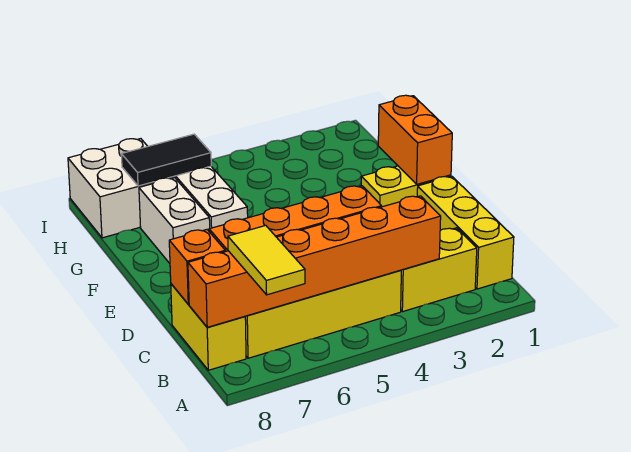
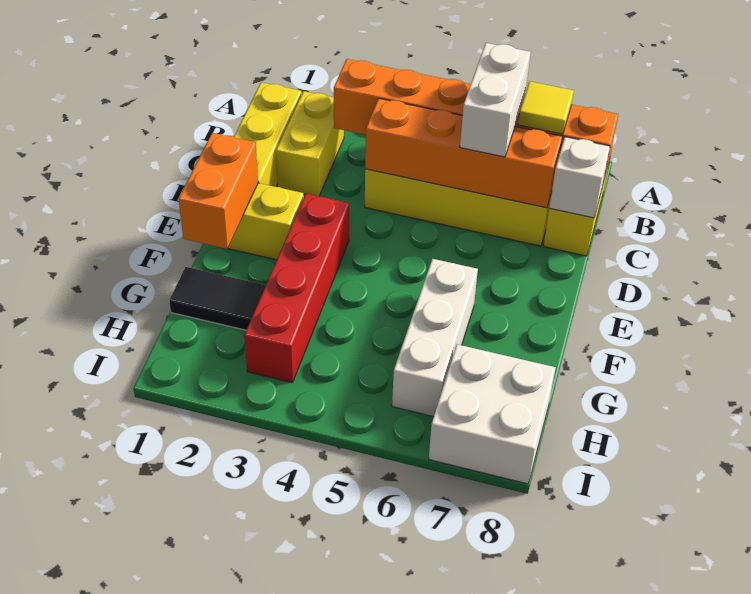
yellow tile A7:B7 level 3 -> yellow tile B7 level 3
yellow brick B2:B3 level 1 -> yellow brick B2:C2 level 1
orange brick C8 level 2 -> white brick C8 level 2
none -> red brick E3:H3 level 1
white brick F7:G7 level 1 -> white brick B6:C6 level 3
black tile H6:H7 level 2 -> black tile G1:G2 level 1

